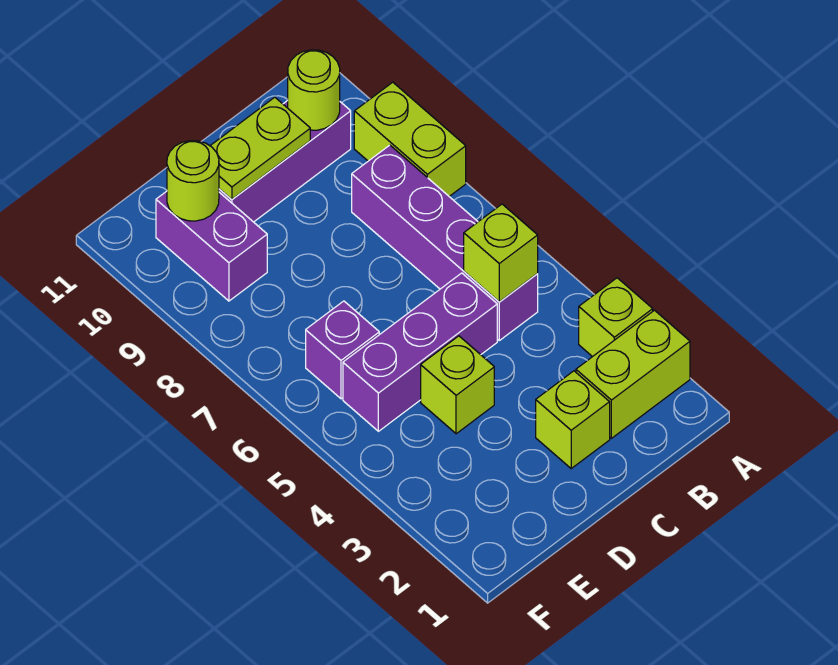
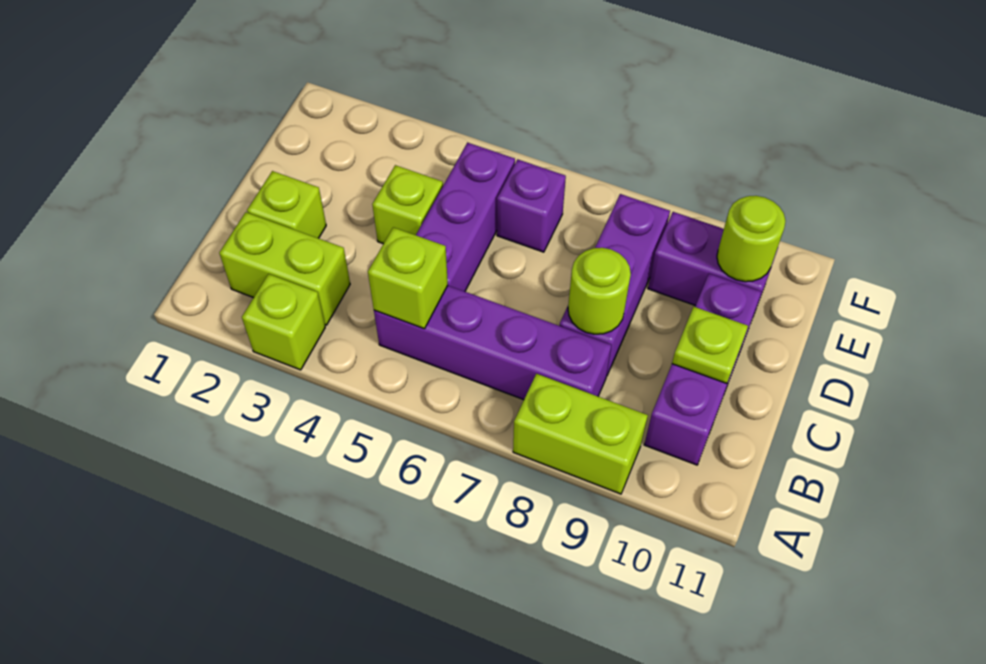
lime brick A2:B2 level 1 -> lime brick B2:B3 level 1
lime round brick B10 level 2 -> lime round brick C8 level 2
none -> purple brick C8:E8 level 1
lime plate C10:D10 level 2 -> lime plate C10 level 2

